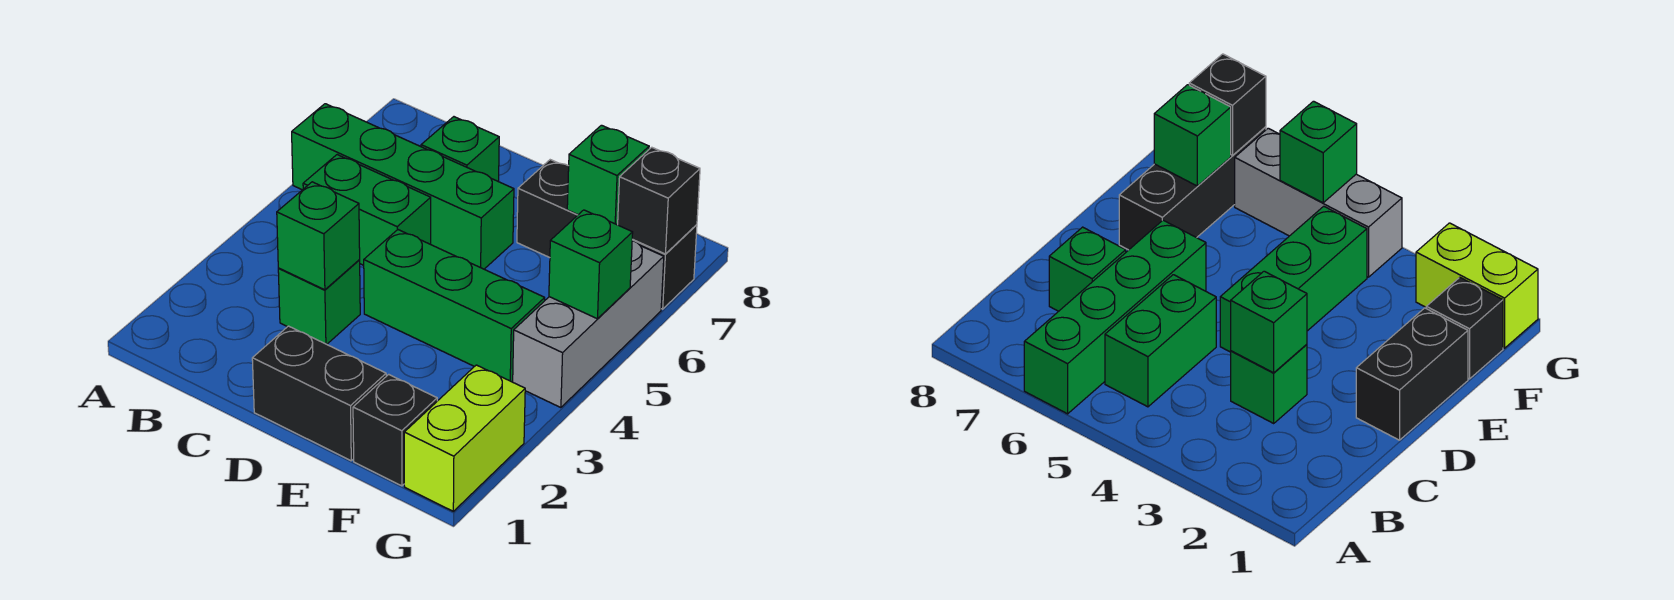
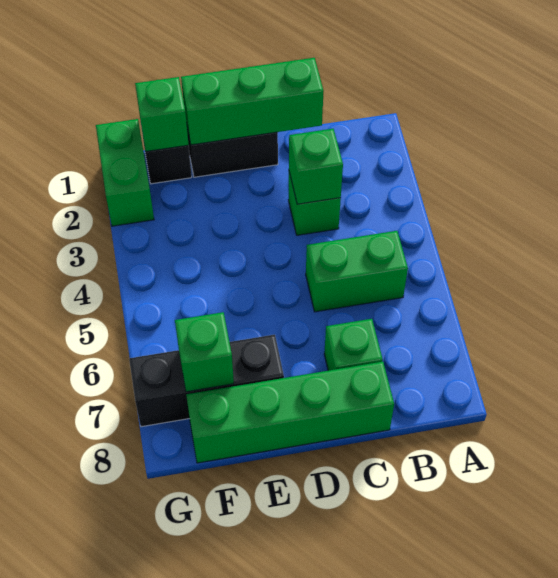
green brick A6:D6 level 1 -> green brick C8:F8 level 1
green brick D4:F4 level 1 -> green brick C1:E1 level 2
lime brick G1:G2 level 1 -> green brick G1:G2 level 1
grey brick G4:G6 level 1 -> none
green brick G5 level 2 -> green brick F1 level 2
black brick G7 level 2 -> none

